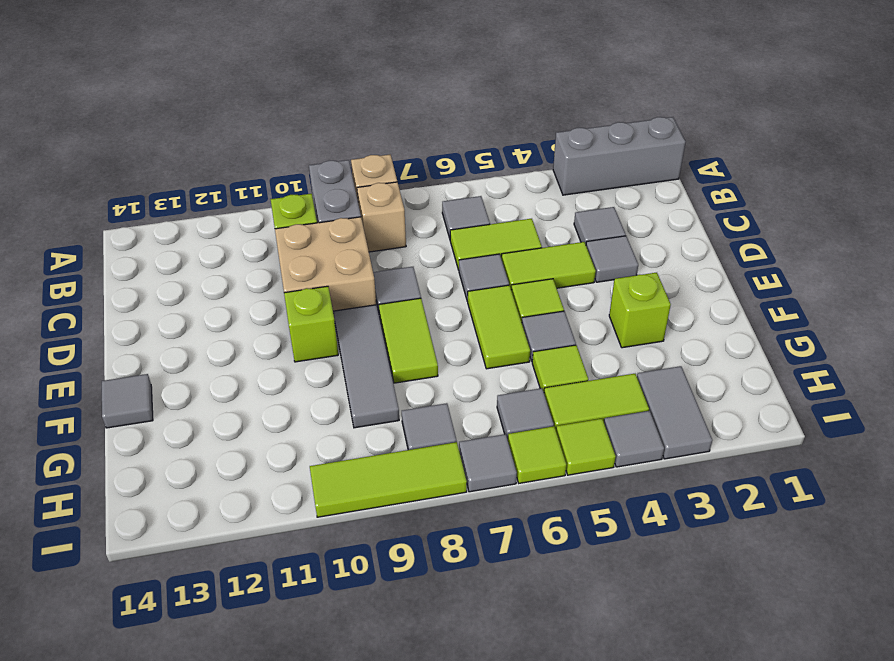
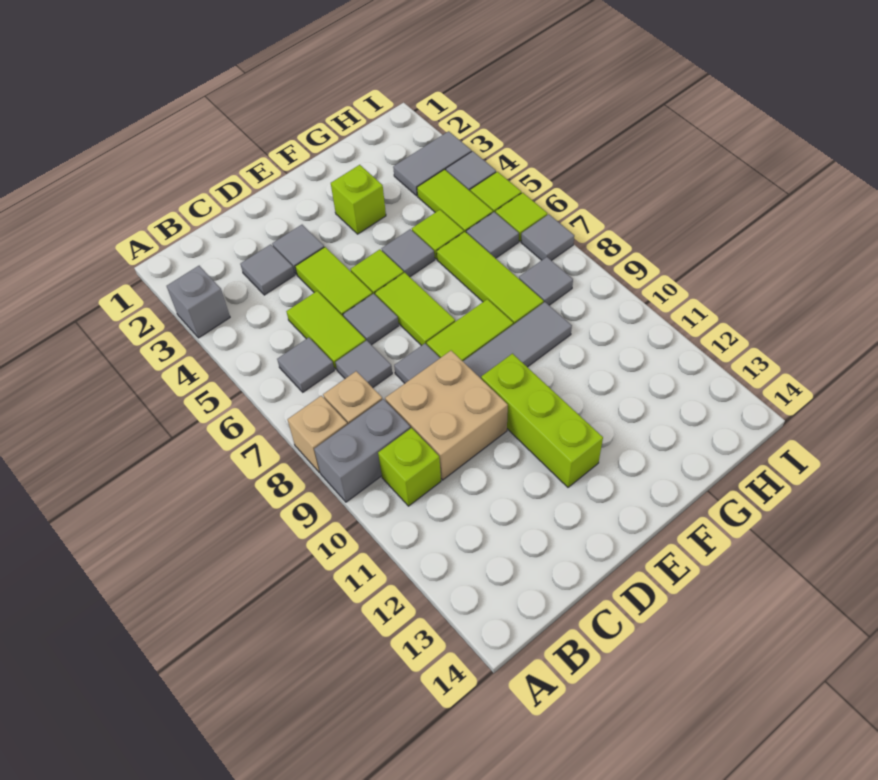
grey brick A1:A3 level 1 -> grey brick A3 level 1
lime tile E6:F6 level 1 -> lime tile E6:E7 level 1
lime brick E10 level 1 -> lime brick E10:E12 level 1
grey tile F14 level 1 -> grey tile C7 level 1
lime tile I8:I10 level 1 -> lime tile G6:G8 level 1

